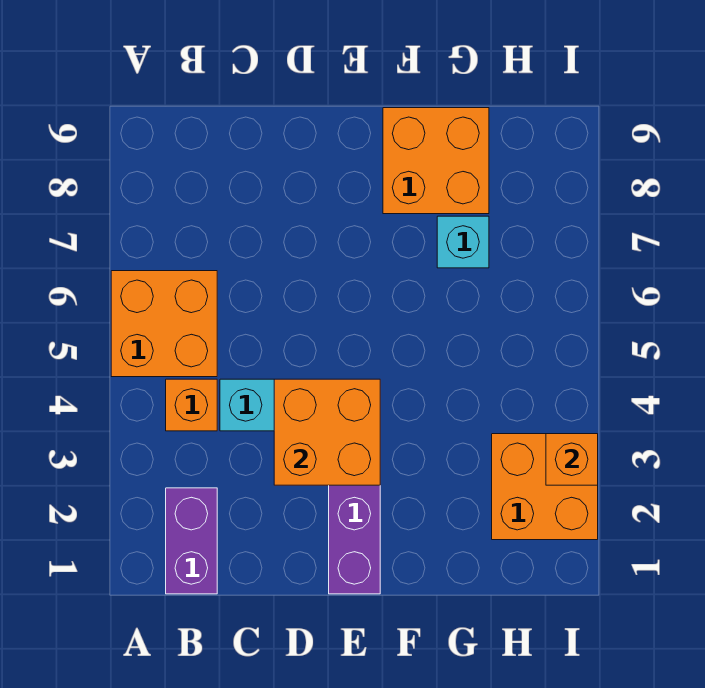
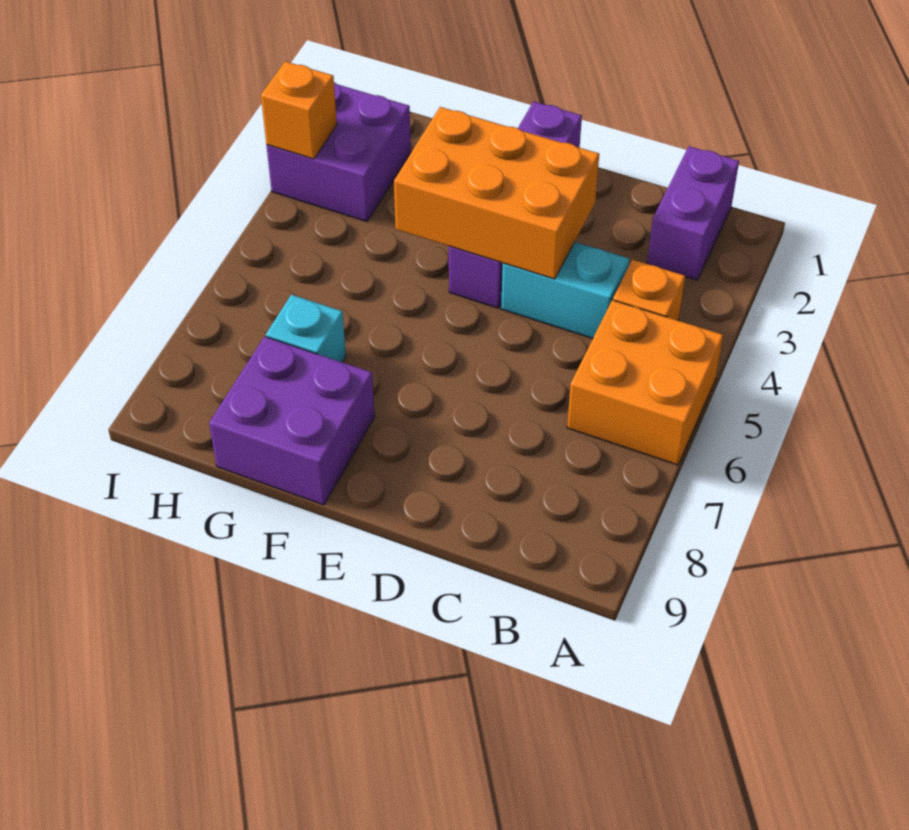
orange brick D3:E4 level 2 -> orange brick D3:F4 level 2
orange brick F8:G9 level 1 -> purple brick F8:G9 level 1
orange brick H2:I3 level 1 -> purple brick H2:I3 level 1

